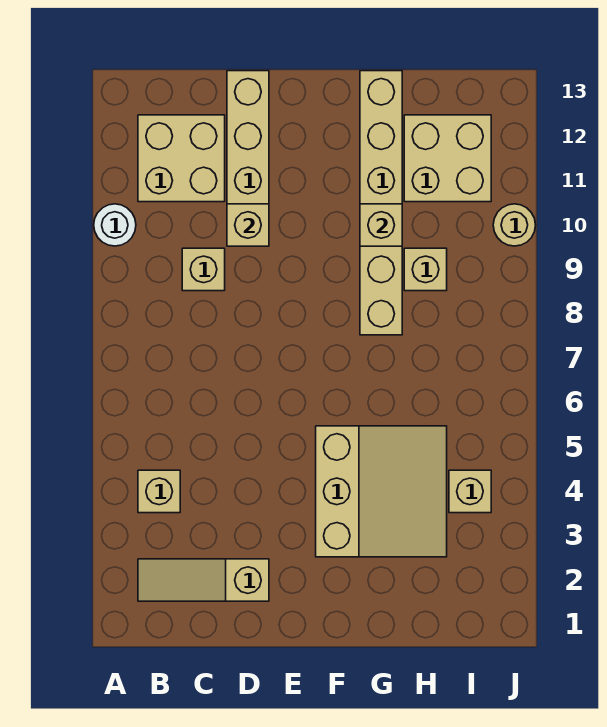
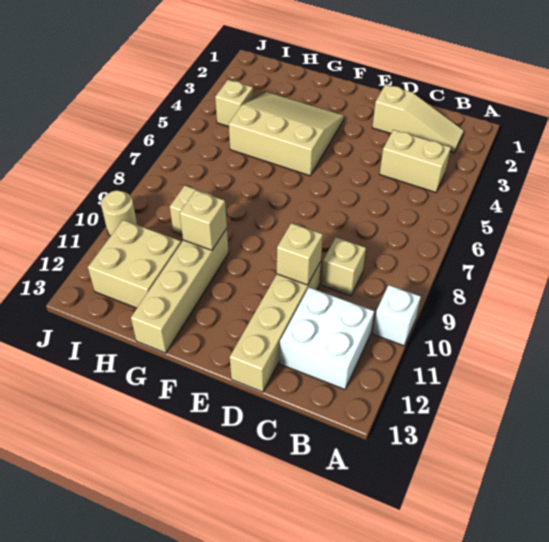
white round brick A10 level 1 -> white brick A10 level 1
tan brick B4 level 1 -> tan brick B4:C4 level 1
tan brick B11:C12 level 1 -> white brick B11:C12 level 1
tan slope F3:H5 level 1 top F -> tan slope F3:H5 level 1 top 5
tan brick G8:G13 level 1 -> tan brick G10:G13 level 1

